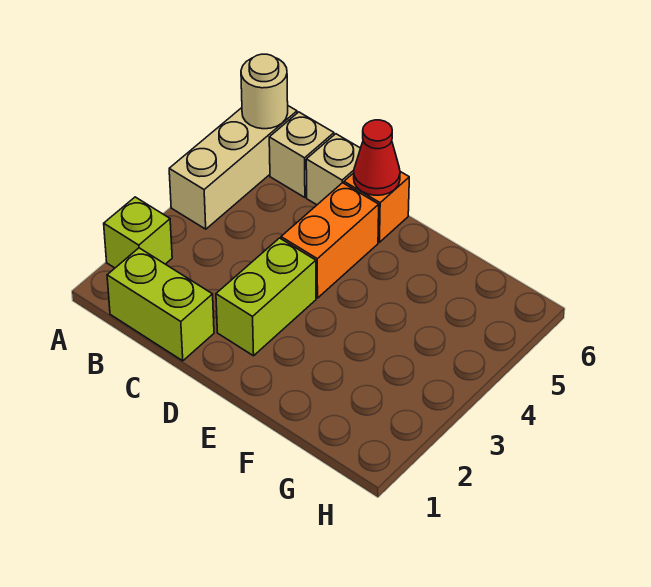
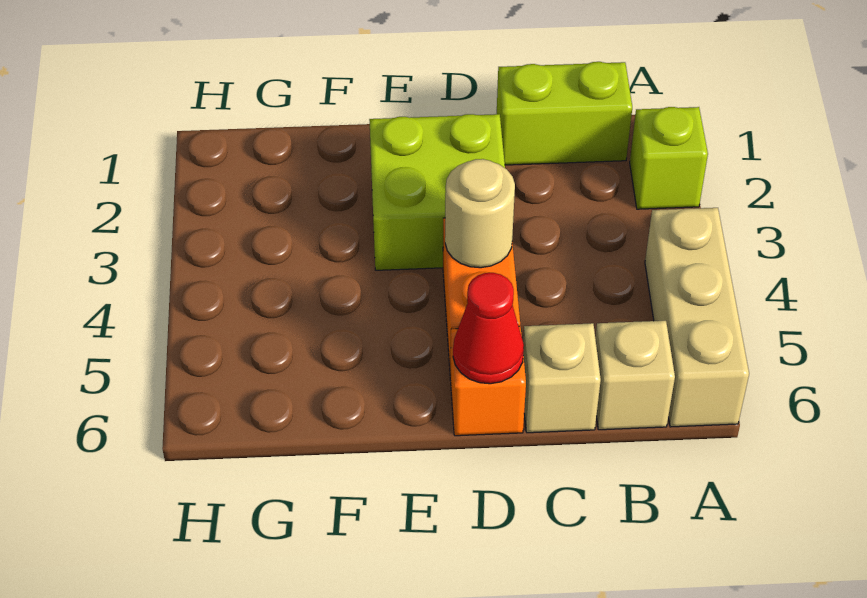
tan round brick A6 level 2 -> tan round brick D4 level 2
lime brick D2:D3 level 1 -> lime brick D2:E3 level 1

